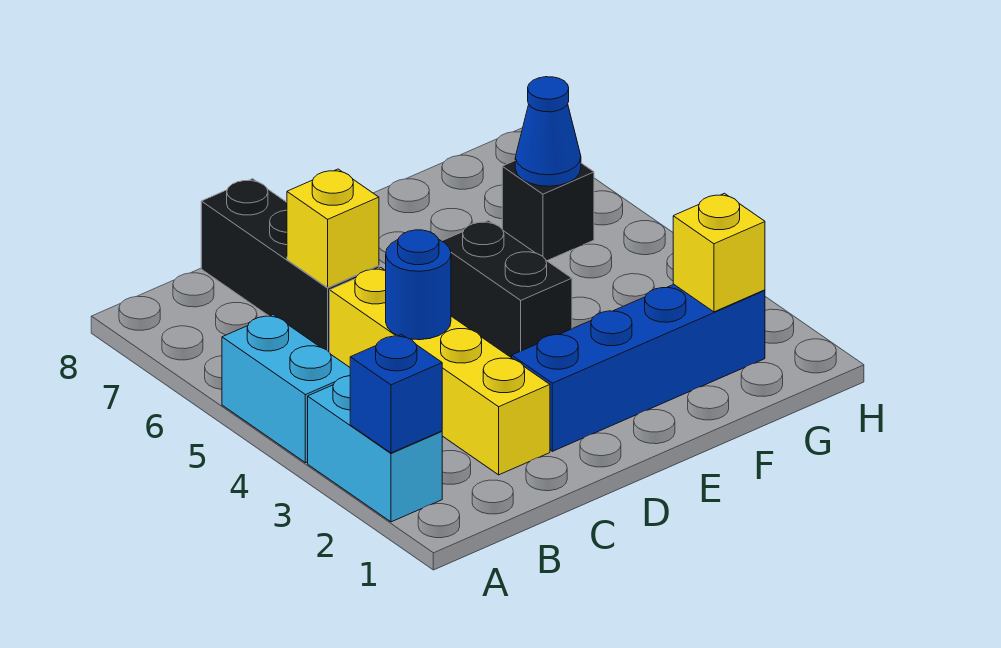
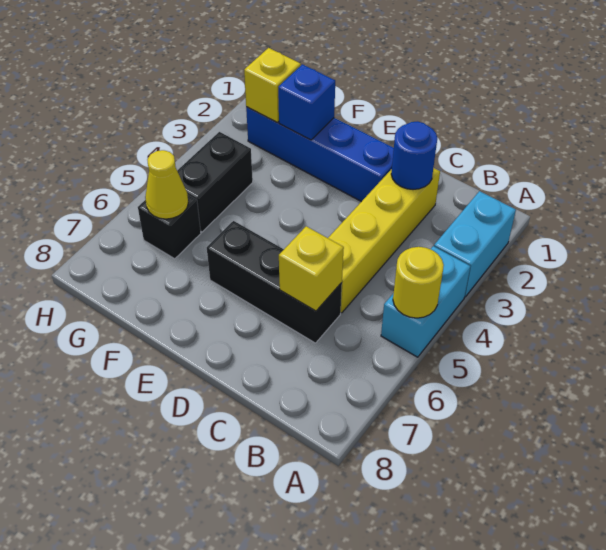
blue brick A2 level 2 -> blue brick F2 level 2
none -> yellow round brick A5 level 2
blue round brick C4 level 2 -> blue round brick C2 level 2
black brick C6:C8 level 1 -> black brick C6:E6 level 1
black brick E4:E5 level 1 -> black brick G4:G5 level 1
blue cone G6 level 2 -> yellow cone G6 level 2

